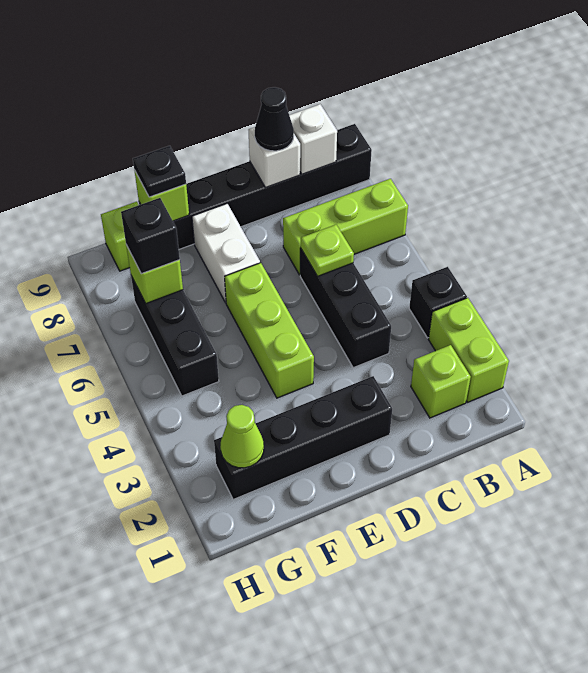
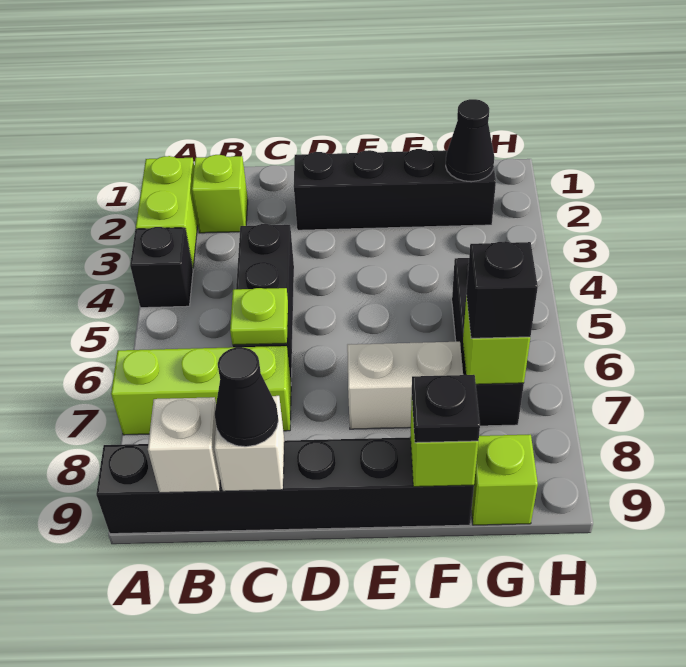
lime brick E4:E6 level 1 -> none
white brick E7:E8 level 1 -> white brick E7:F7 level 1
lime cone G2 level 2 -> black cone G2 level 2

